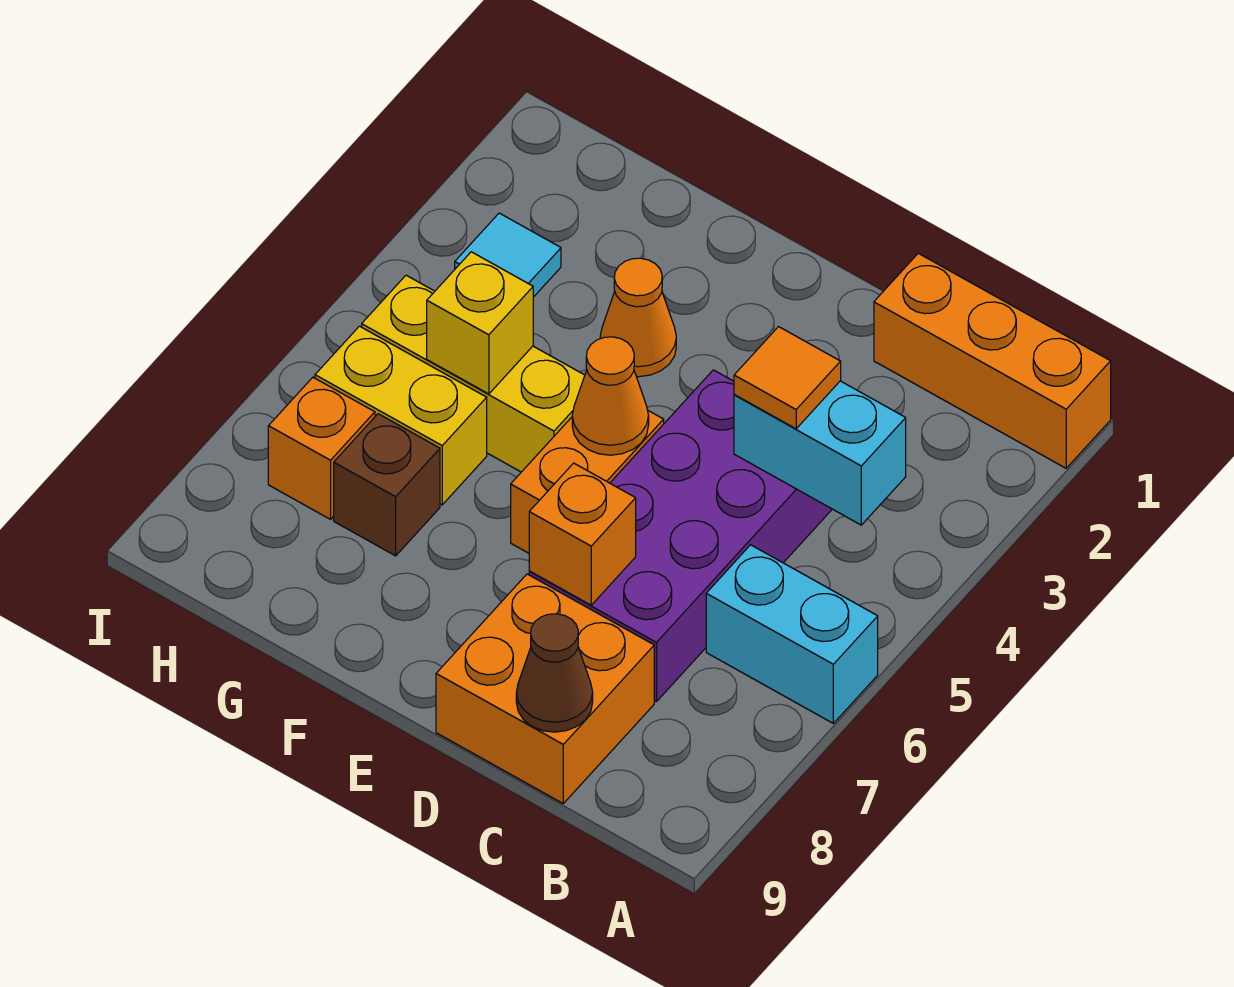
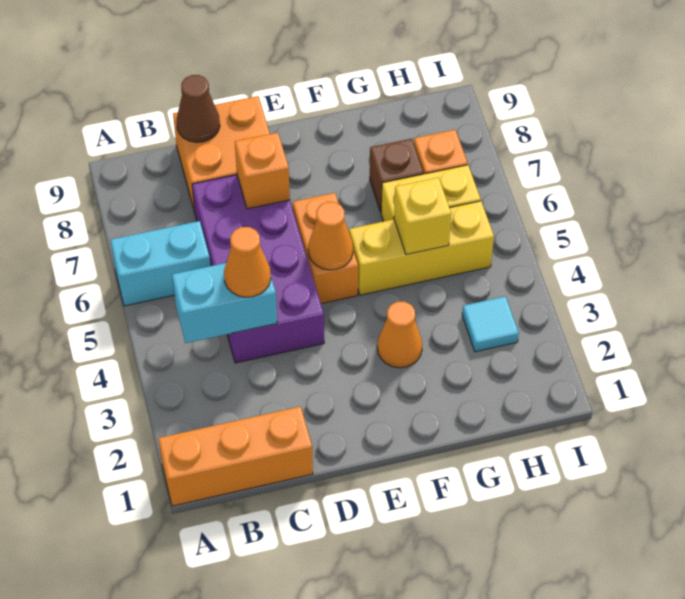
orange tile C4 level 3 -> orange cone C4 level 3

